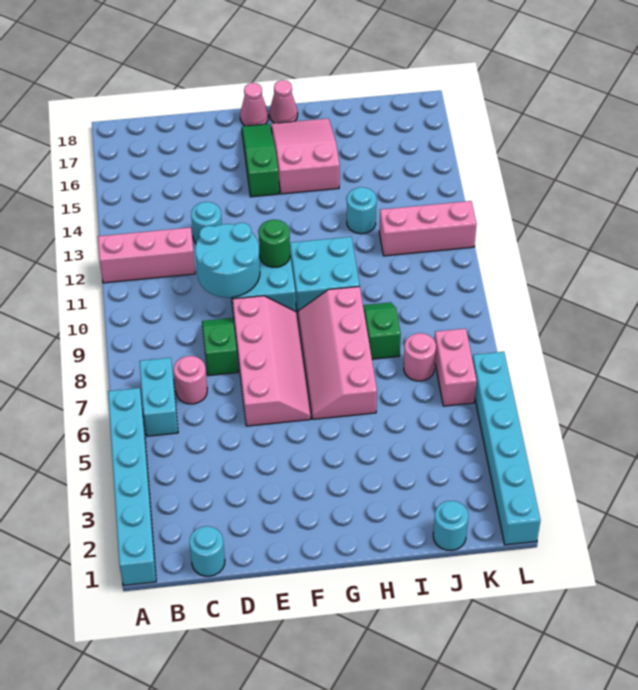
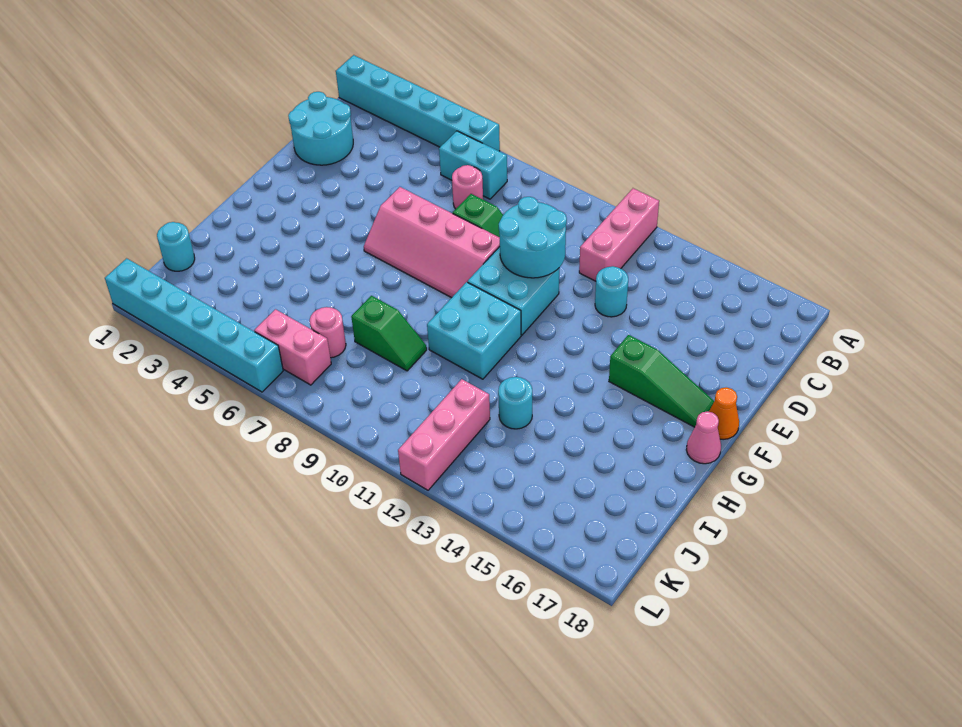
cyan round brick C1 level 1 -> cyan round brick C1:D2 level 1
green round brick F11 level 2 -> none
pink cone F18 level 1 -> orange cone F18 level 1
pink slope G6:H9 level 1 top H -> none
pink slope G15:H17 level 1 top 15 -> none

